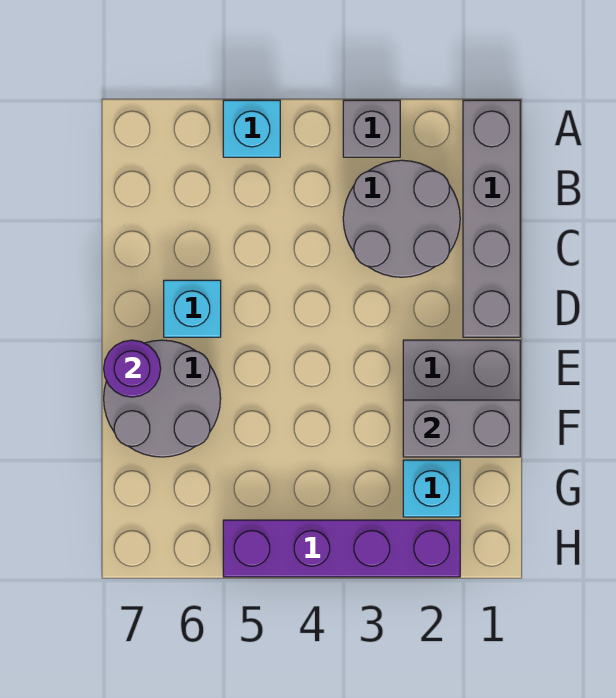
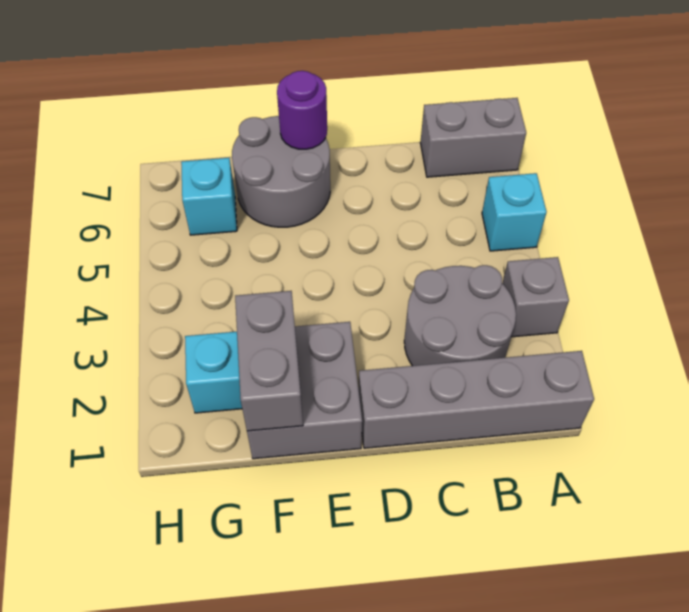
none -> grey brick A7:B7 level 1
cyan brick D6 level 1 -> cyan brick G6 level 1
purple brick H2:H5 level 1 -> none

